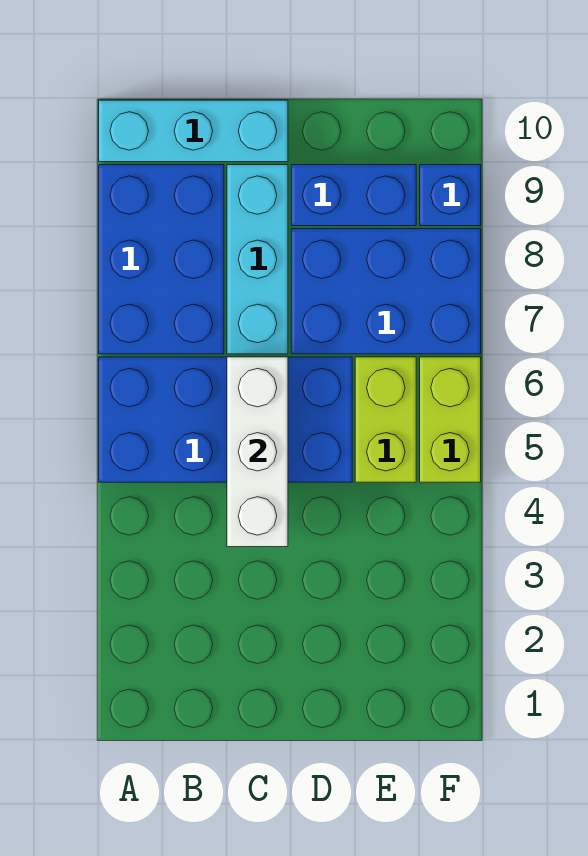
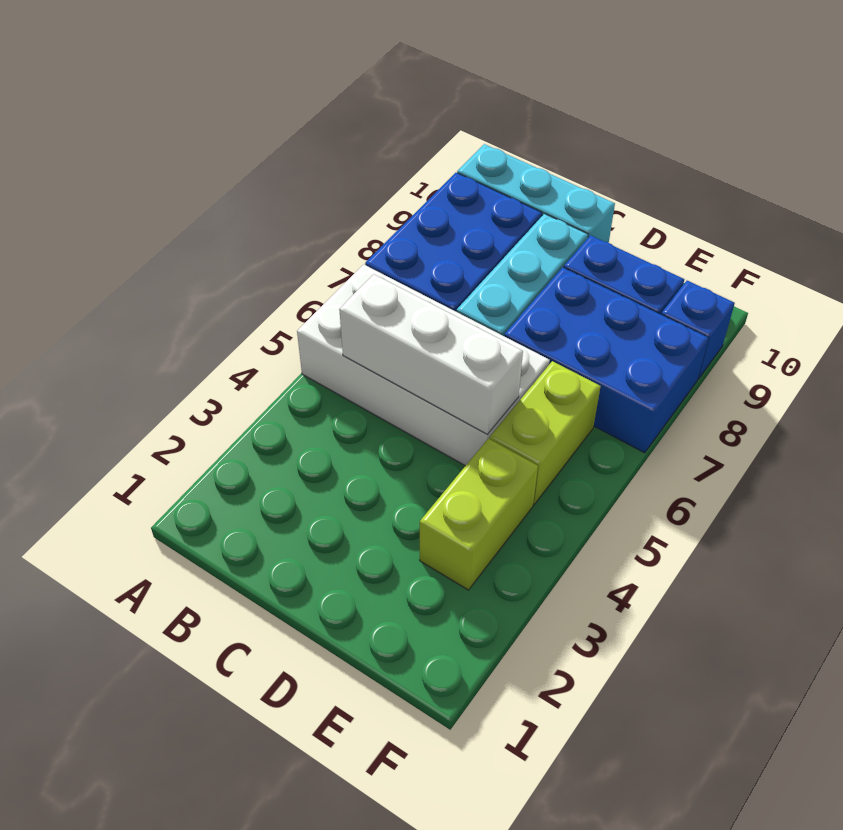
blue brick A5:D6 level 1 -> white brick A5:D6 level 1
white brick C4:C6 level 2 -> white brick B5:D5 level 2
lime brick F5:F6 level 1 -> lime brick E3:E4 level 1

